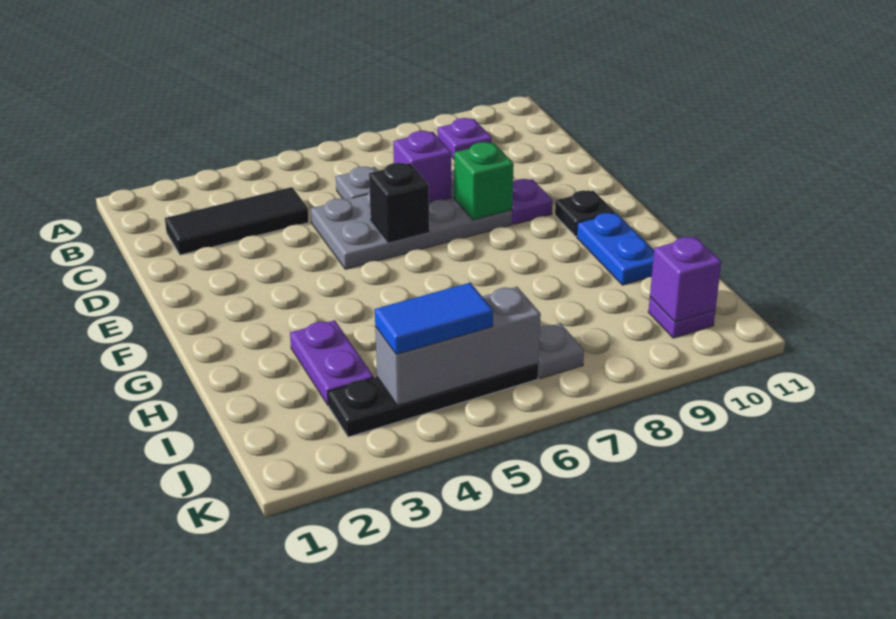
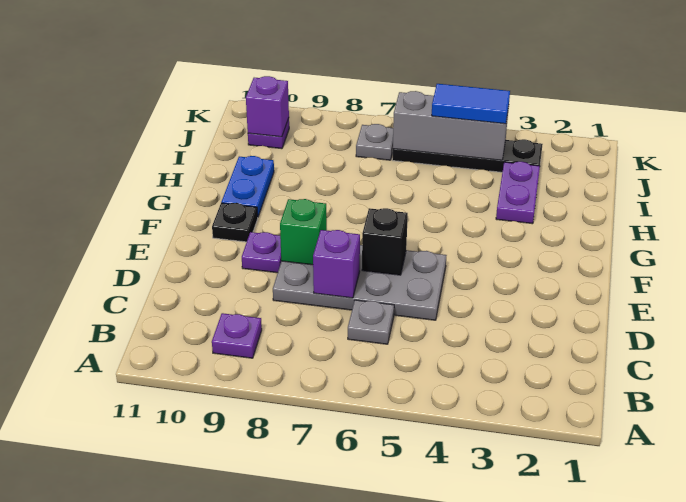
black tile C2:C4 level 1 -> none

